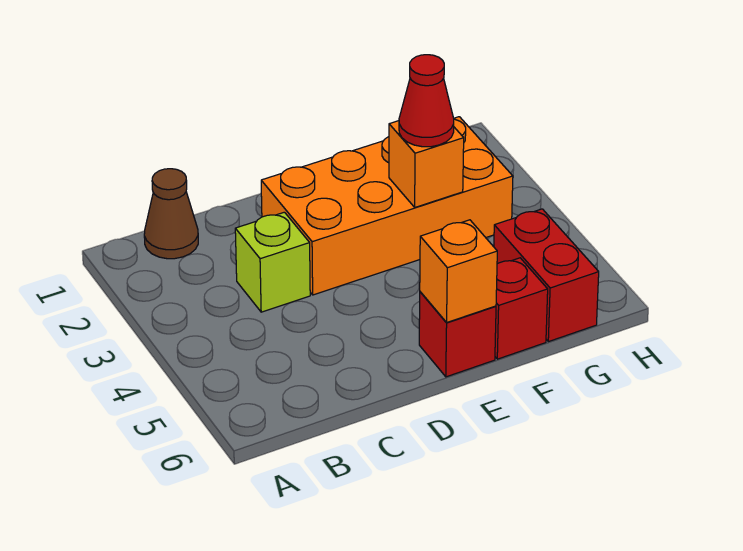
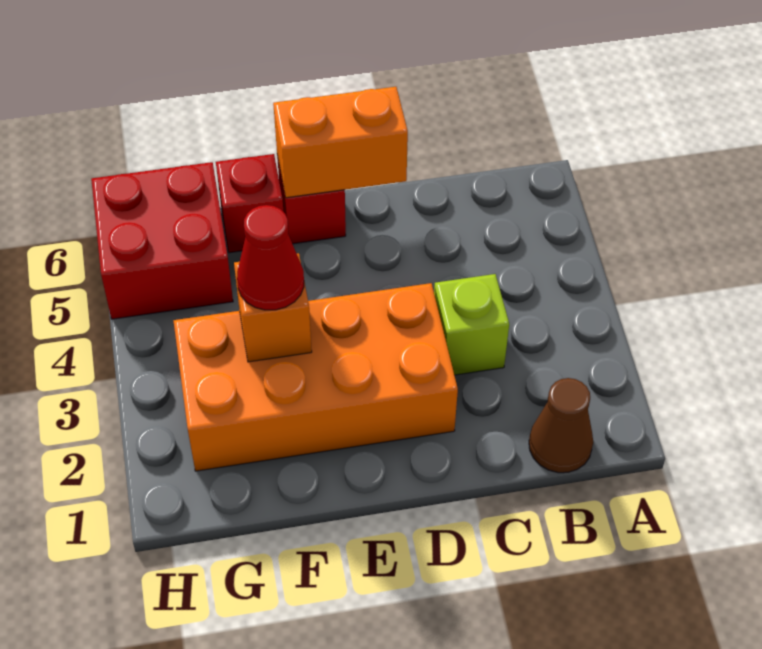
orange brick E6 level 2 -> orange brick D6:E6 level 2
red brick G5:G6 level 1 -> red brick G5:H6 level 1

